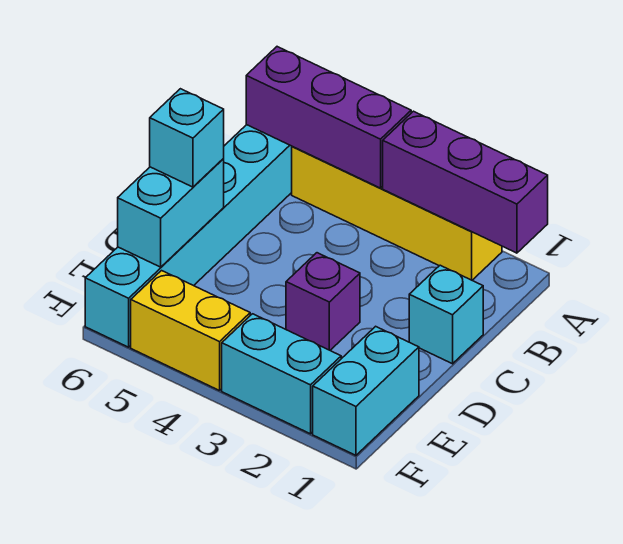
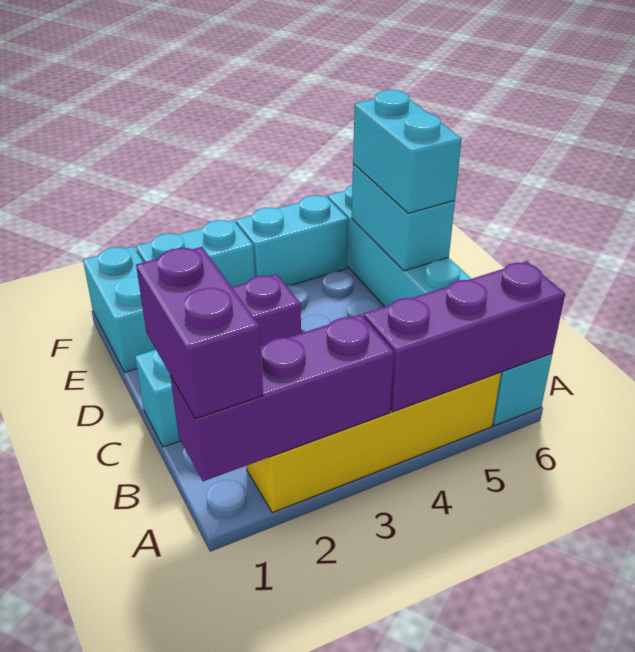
none -> purple brick A1:B1 level 3
cyan brick D6 level 3 -> cyan brick D6:E6 level 3
yellow brick F4:F5 level 1 -> cyan brick F4:F5 level 1

